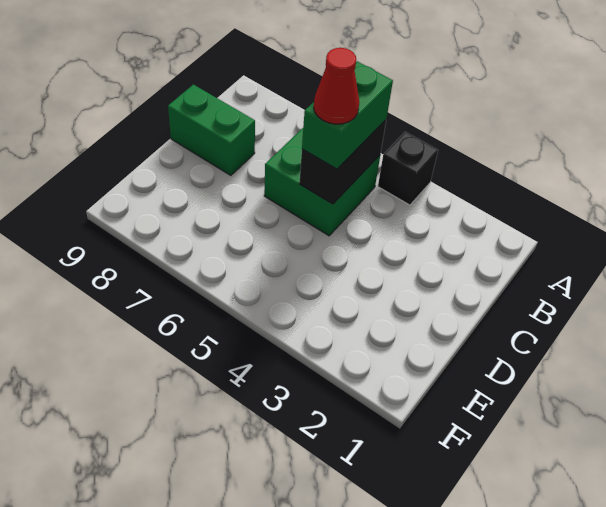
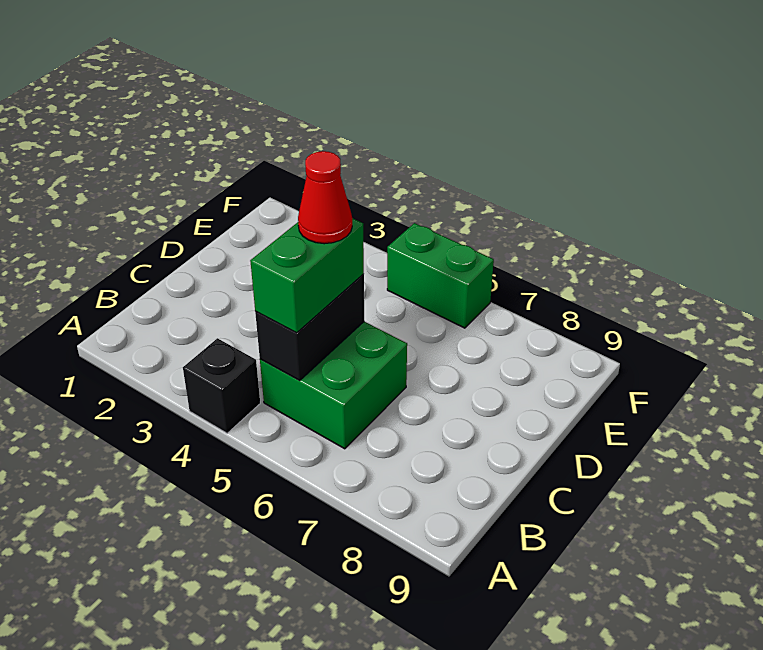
green brick C8:C9 level 1 -> green brick F5:F6 level 1

